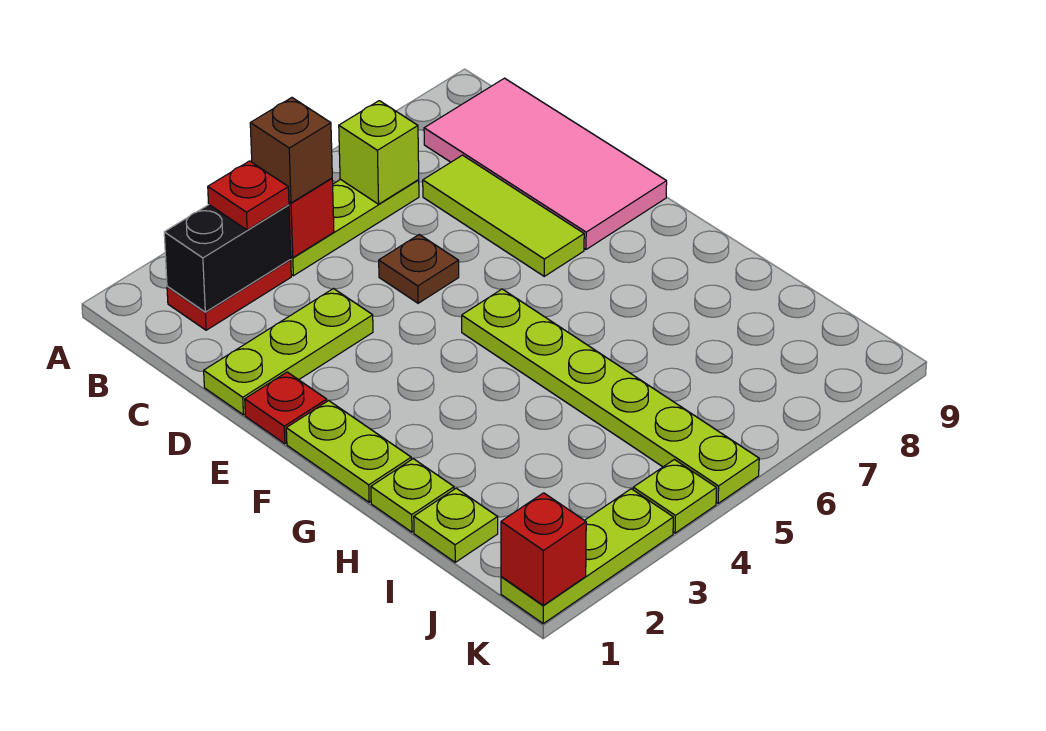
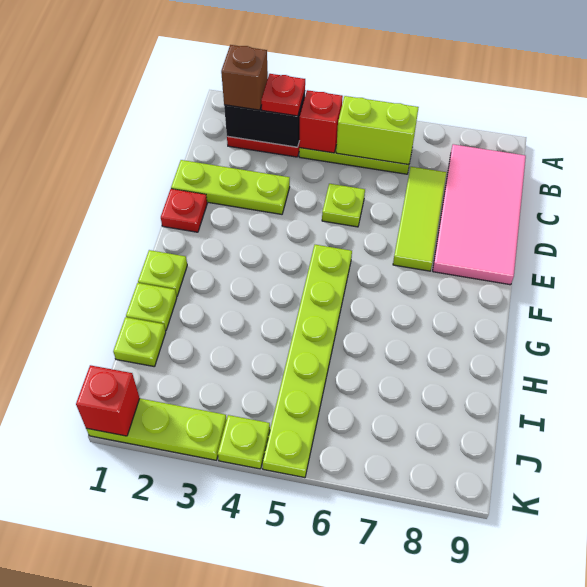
brown brick B4 level 3 -> brown brick B2 level 3
lime brick B6 level 2 -> lime brick B5:B6 level 2
brown plate D5 level 1 -> lime plate D5 level 1
lime plate F1:G1 level 1 -> lime plate G1 level 1

